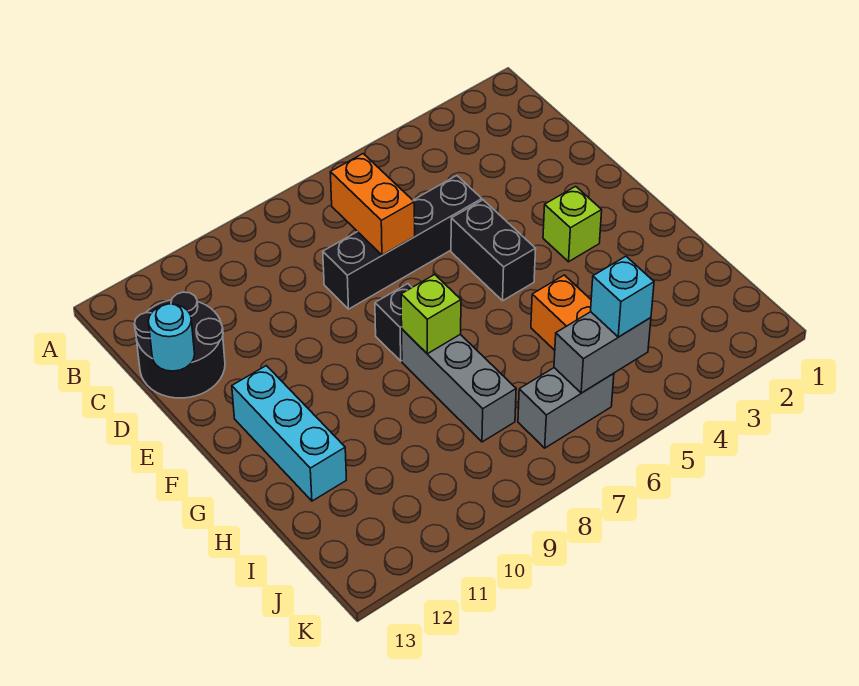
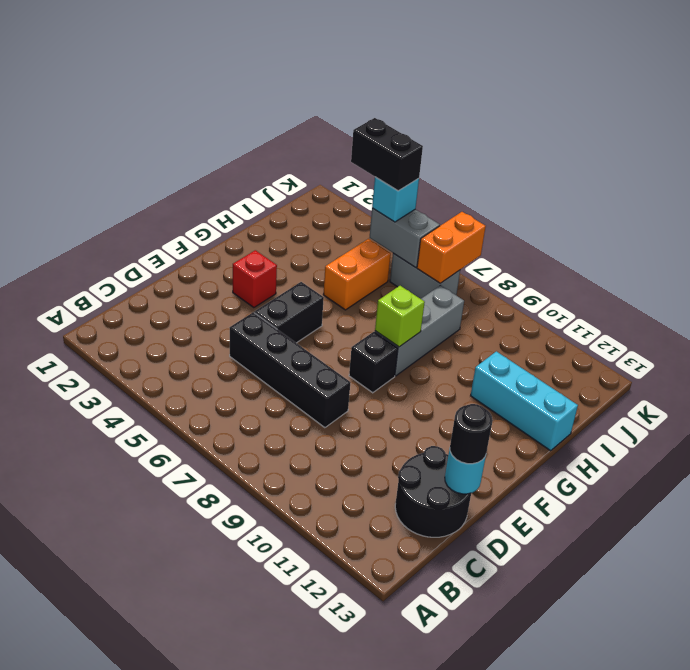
orange brick C7:D7 level 2 -> orange brick J7:K7 level 2
none -> black round brick D13 level 3
lime brick F3 level 1 -> red brick F3 level 1
cyan brick F12:H12 level 1 -> cyan brick H11:H13 level 1
none -> black brick J4:J5 level 4

